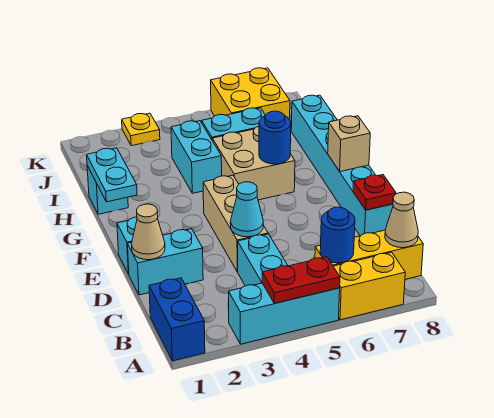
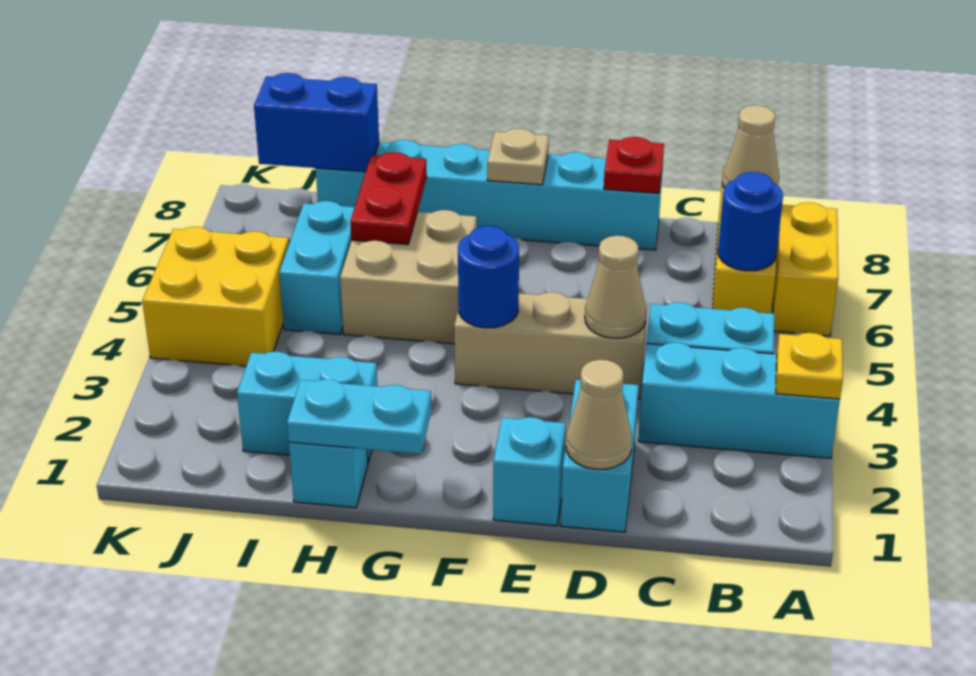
blue brick A1:B1 level 1 -> blue brick I8:J8 level 2
cyan brick A3:A5 level 1 -> cyan brick A3:C3 level 1
red plate A4:A5 level 2 -> red plate H6:H7 level 2
cyan cone D4 level 2 -> tan cone D4 level 2
tan brick F8 level 2 -> tan plate F8 level 2
blue round brick G6 level 2 -> blue round brick F4 level 2
cyan brick H4:I4 level 1 -> cyan brick H2:I2 level 1
yellow brick J6:K7 level 1 -> yellow brick J4:K5 level 1
yellow plate K3 level 1 -> yellow plate A3 level 2

